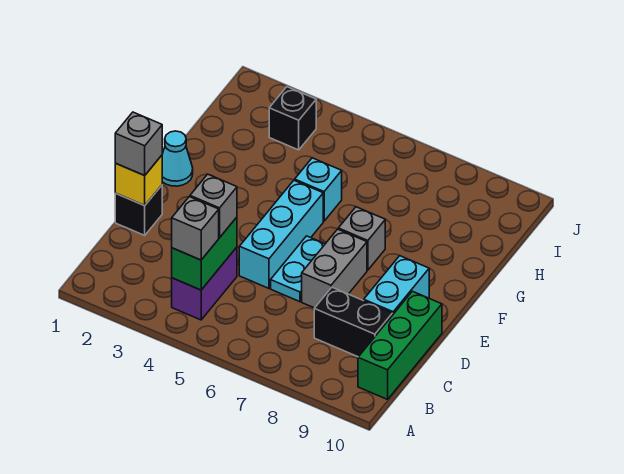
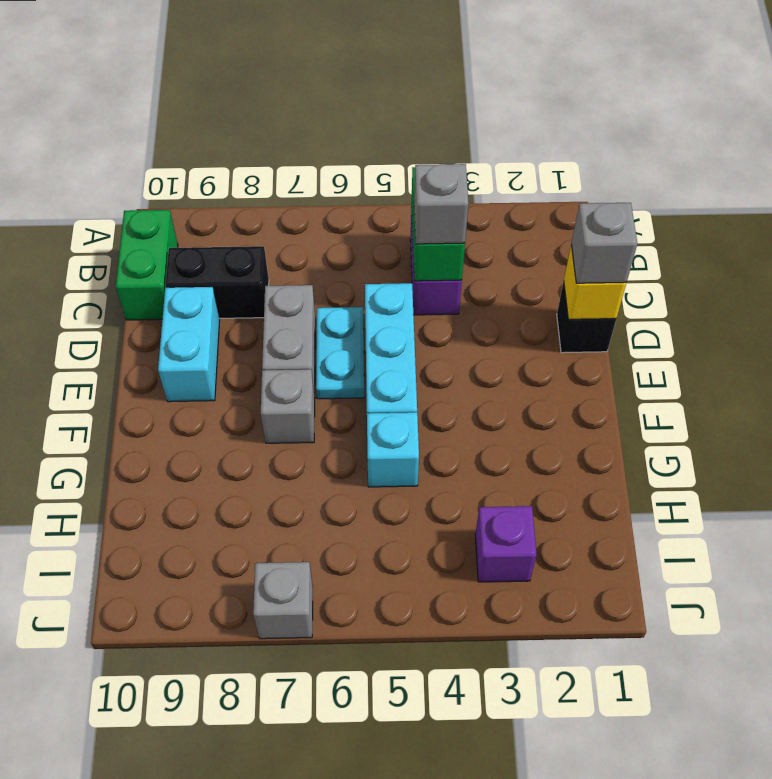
grey brick B4 level 3 -> grey brick J7 level 1
green brick B10:D10 level 1 -> green brick B10:C10 level 1
cyan cone F1 level 1 -> none
black brick I3 level 1 -> purple brick I3 level 1

